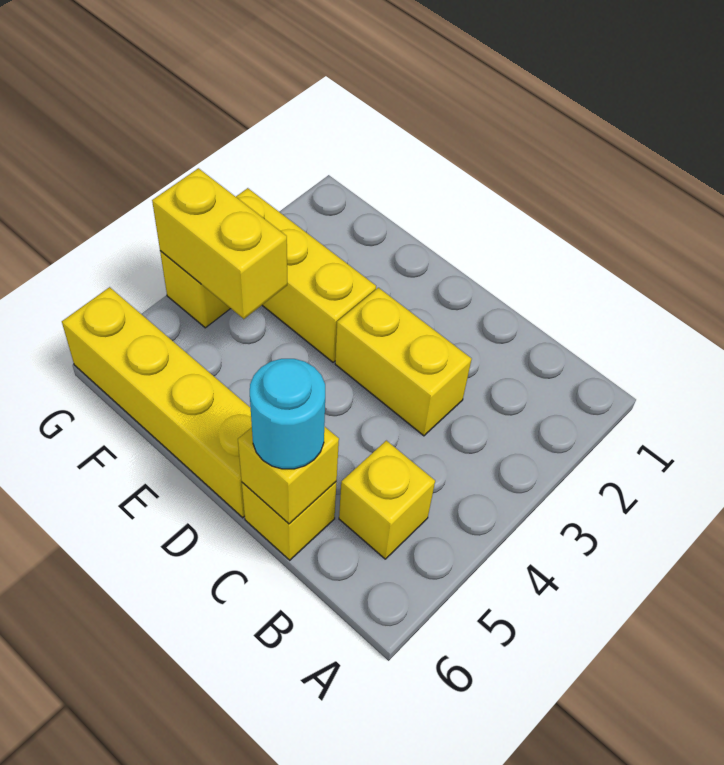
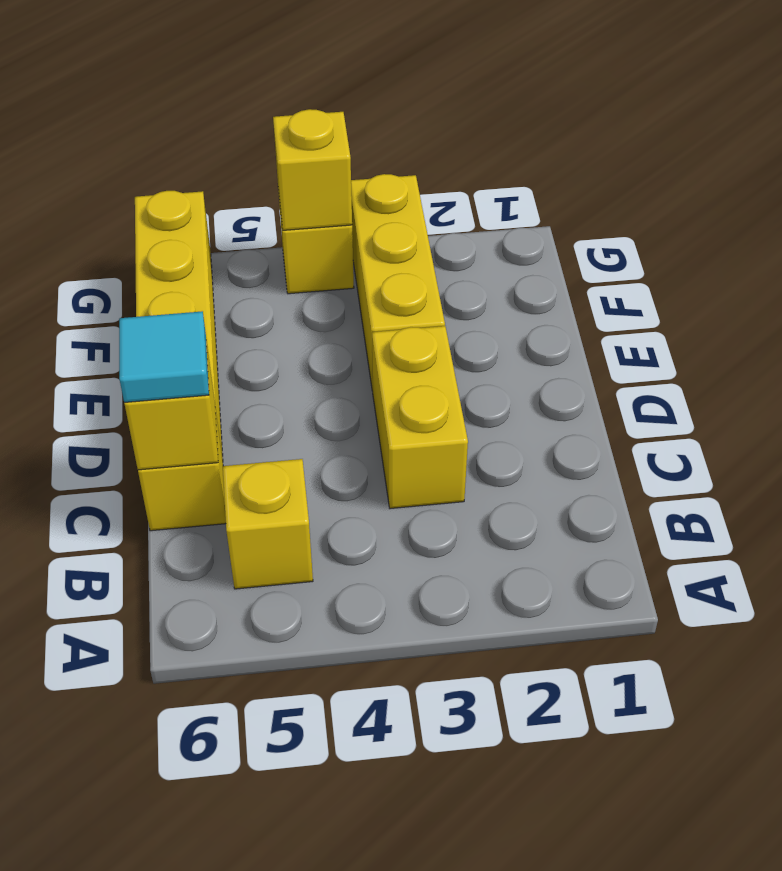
cyan round brick C6 level 3 -> cyan tile C6 level 3
yellow brick F4:G4 level 2 -> yellow brick G4 level 2

